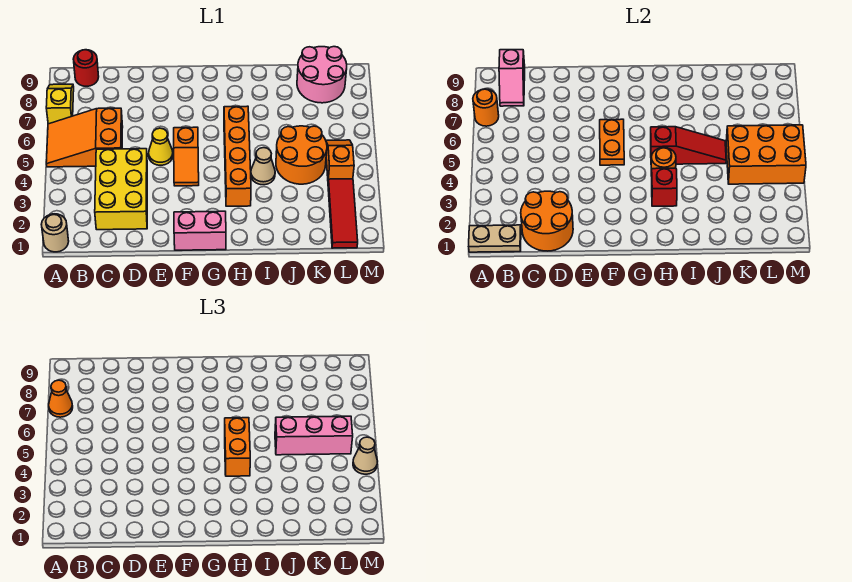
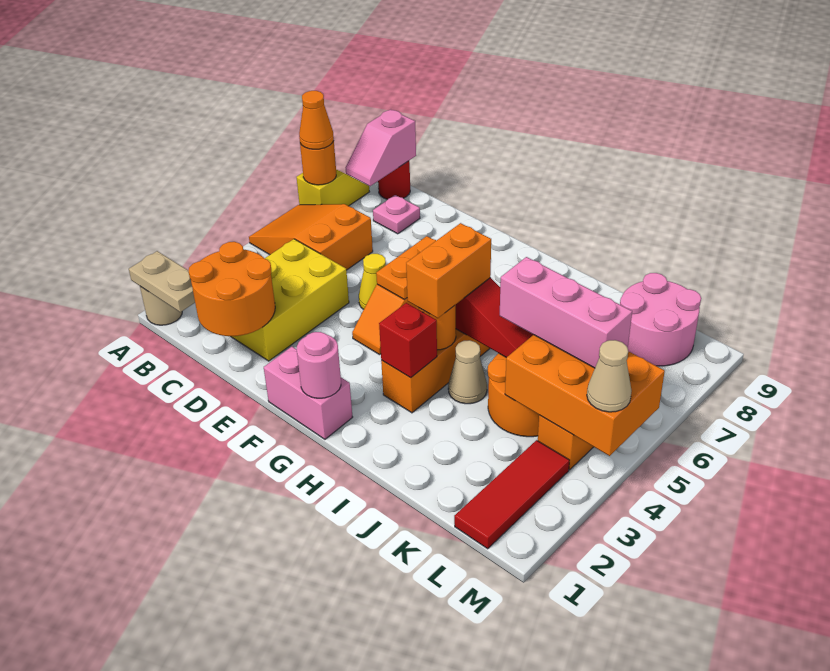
none -> pink plate C8 level 1
none -> pink round brick G1 level 2

